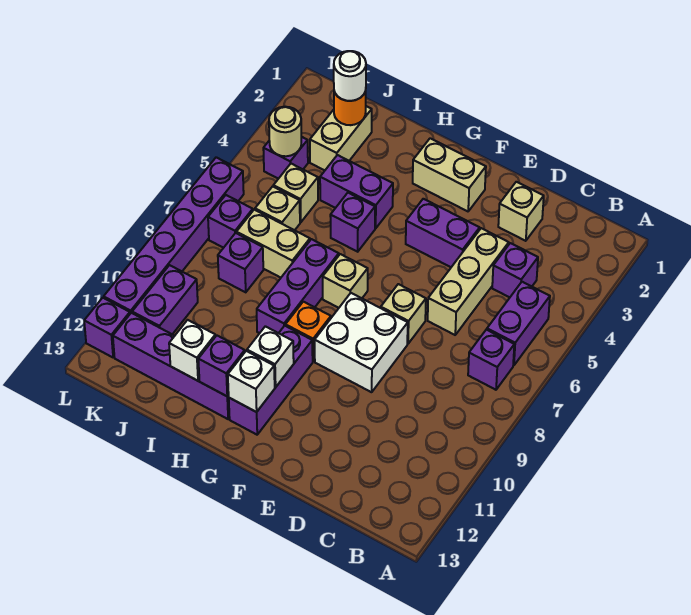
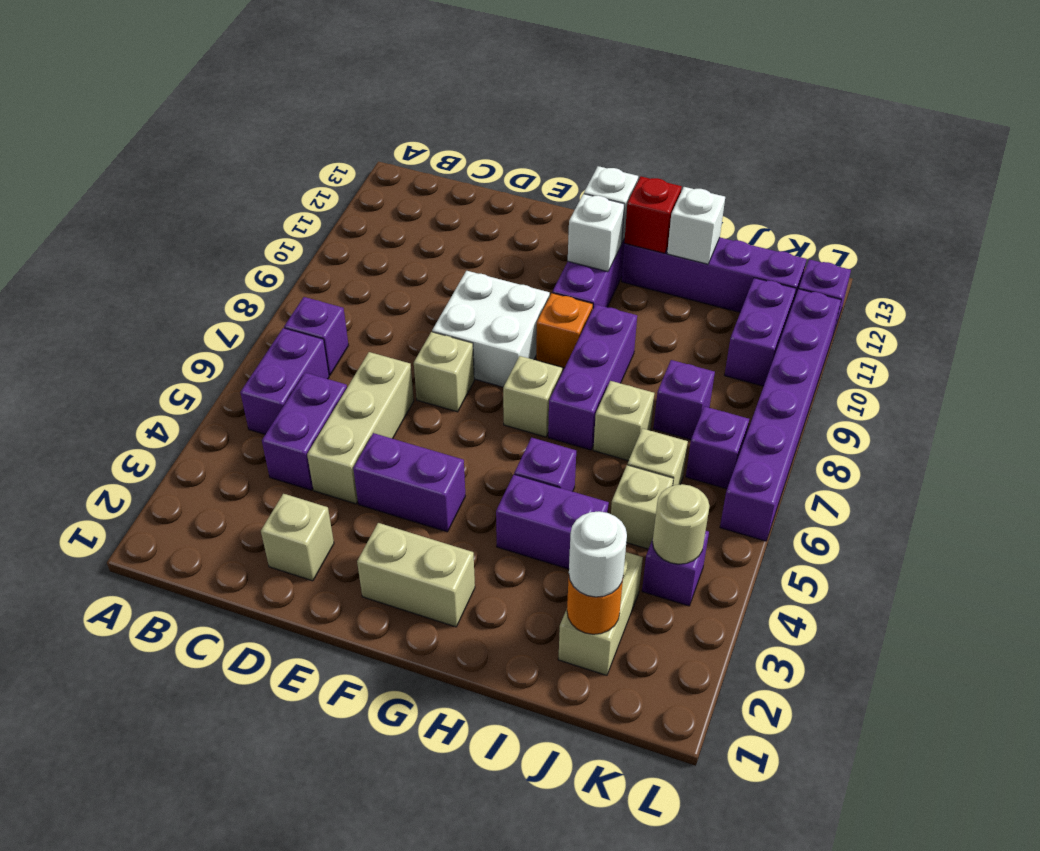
purple brick C4 level 1 -> purple brick C4:C5 level 1
purple brick H12 level 2 -> red brick H12 level 2
tan brick I7:J7 level 1 -> tan brick I7 level 1

